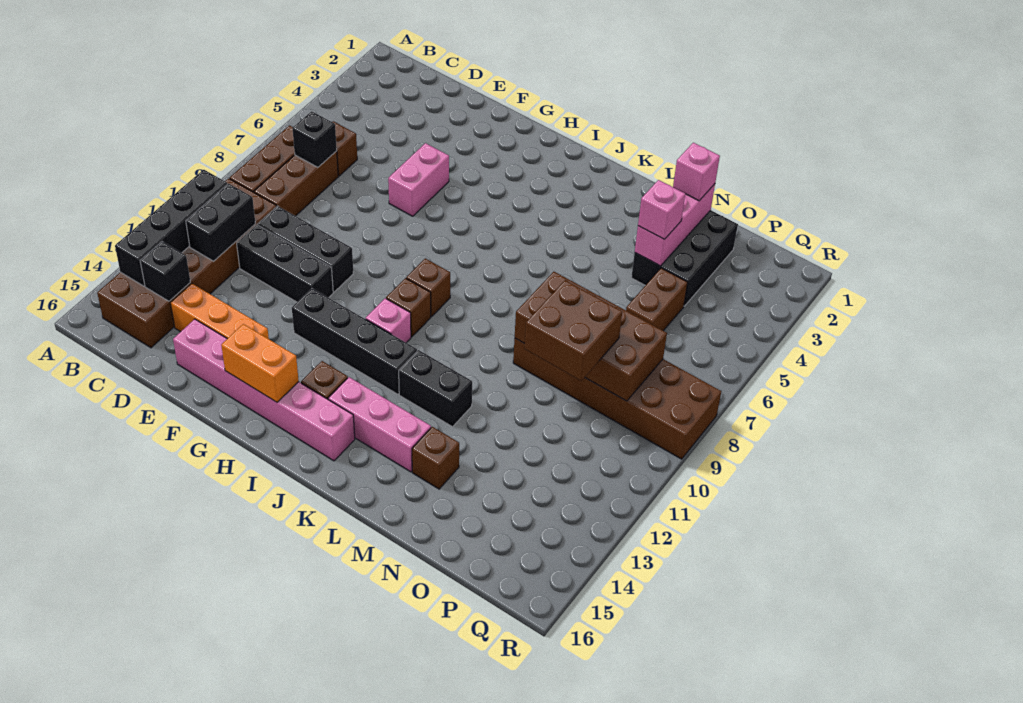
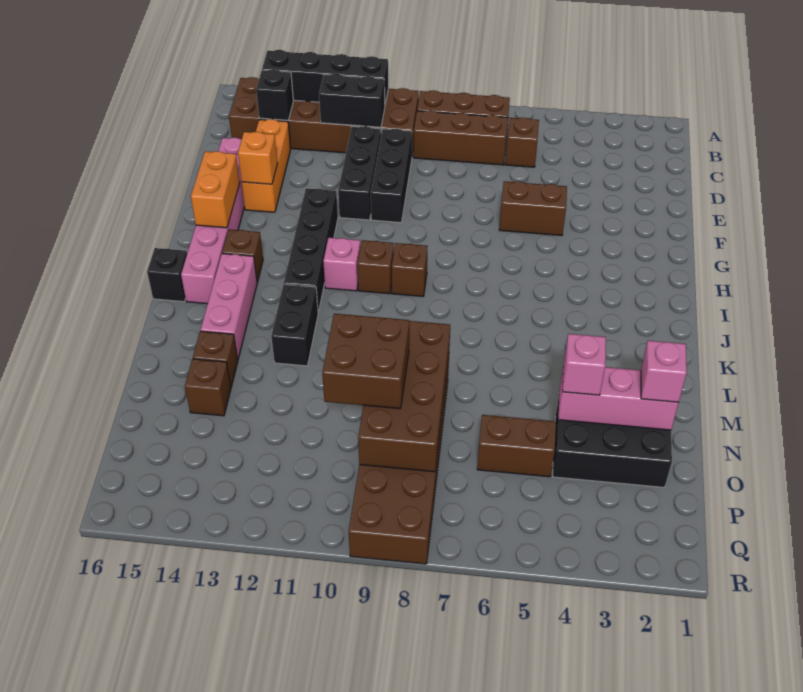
black brick C7 level 2 -> black brick J16 level 1
pink brick F5:F6 level 1 -> brown brick F5:F6 level 1
none -> orange brick F14 level 2
none -> brown brick N14 level 1

